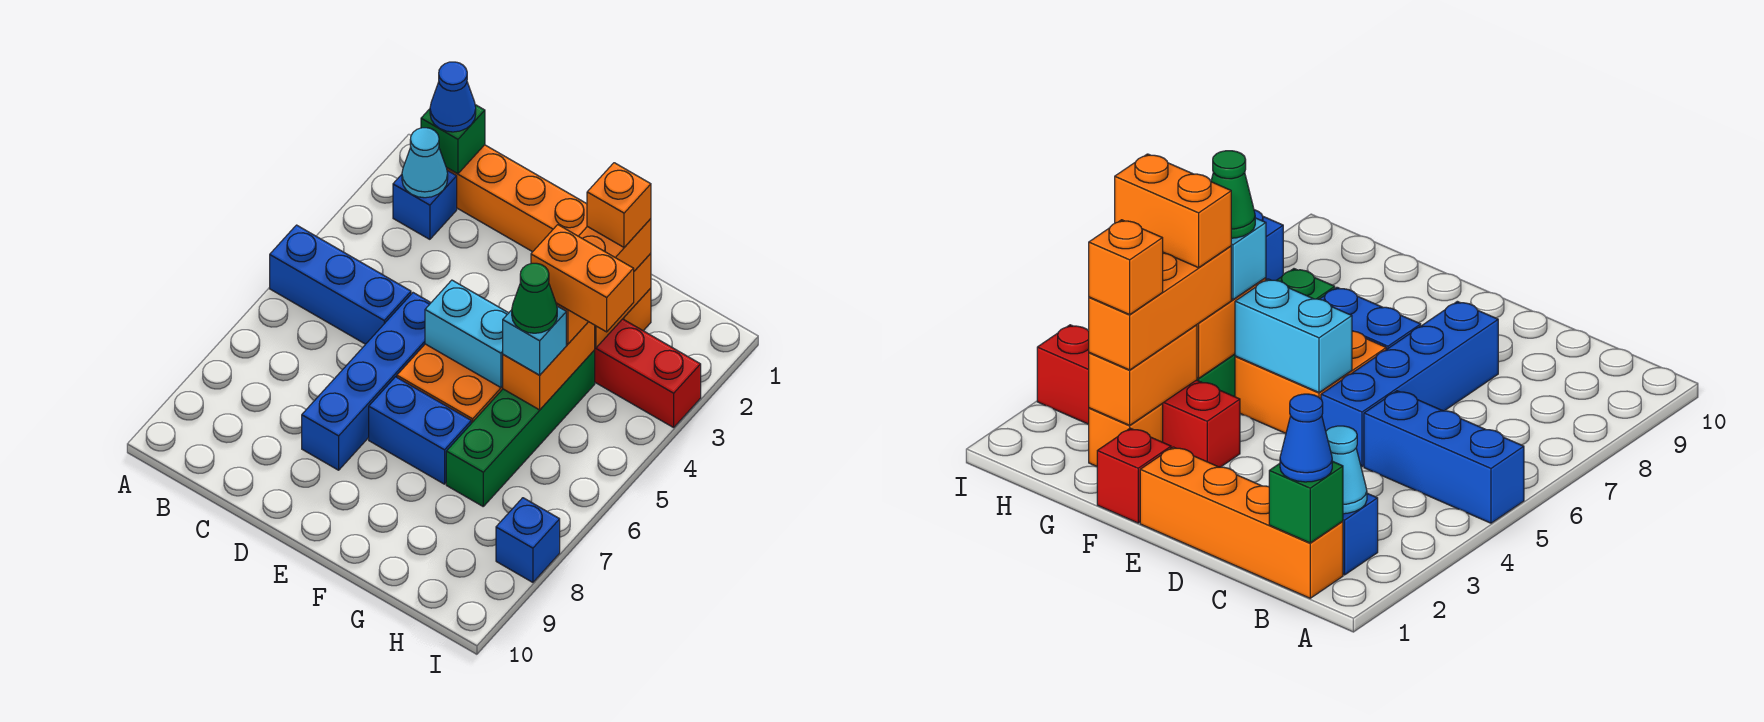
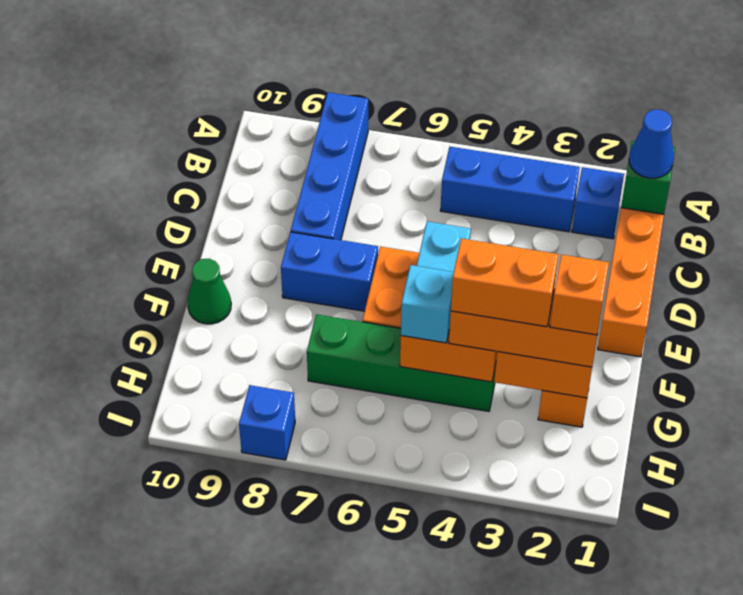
blue brick A5:C5 level 1 -> blue brick B3:B5 level 1
cyan cone B2 level 2 -> none
blue brick D5:D8 level 1 -> blue brick A8:D8 level 1
blue brick E7:F7 level 1 -> blue brick E7:E8 level 1
red brick F1 level 1 -> none
red brick F3:I3 level 1 -> none
orange brick G4:H4 level 4 -> orange brick G3:G4 level 4
green cone G5 level 4 -> green cone F10 level 1

